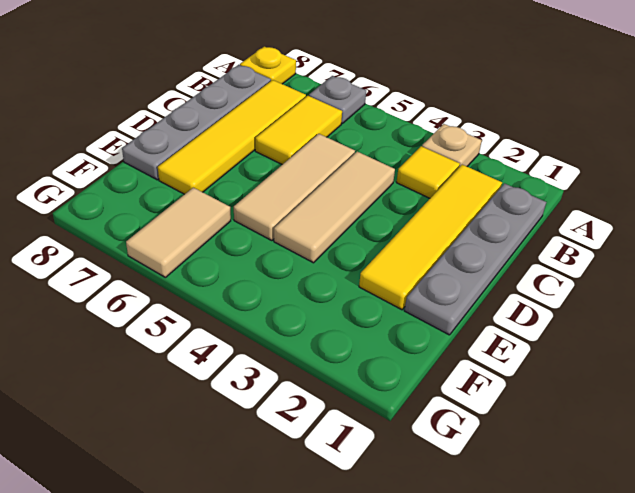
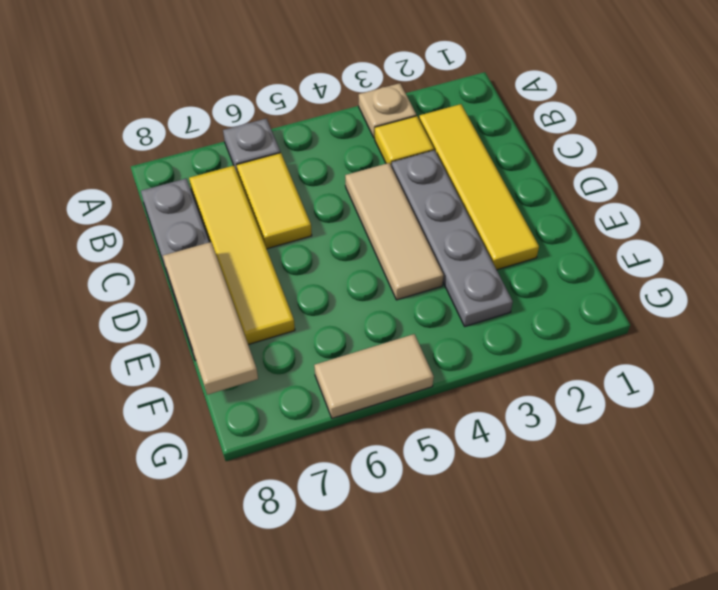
yellow plate A8 level 1 -> none
grey plate B1:E1 level 1 -> grey plate C3:F3 level 1
tan tile C5:E5 level 1 -> tan tile D8:F8 level 2
tan tile F6:G6 level 1 -> tan tile G5:G6 level 1

